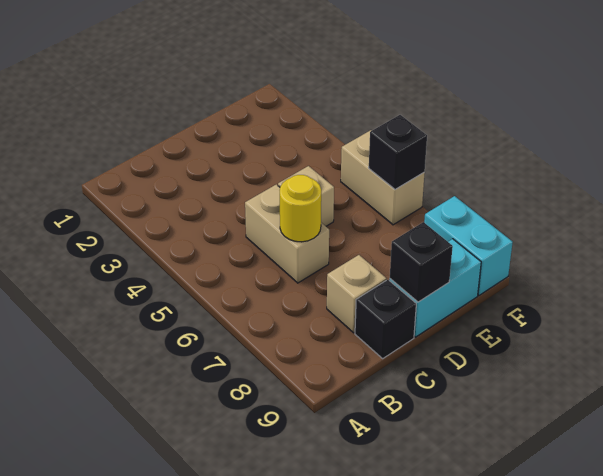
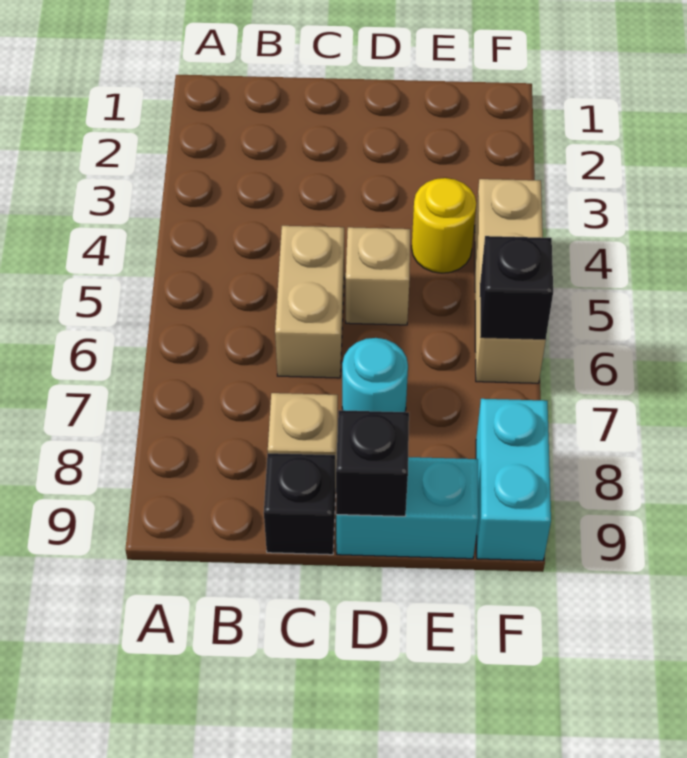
yellow round brick C6 level 2 -> yellow round brick E4 level 1
none -> cyan round brick D7 level 1
tan brick F5:F6 level 1 -> tan brick F4:F6 level 1

